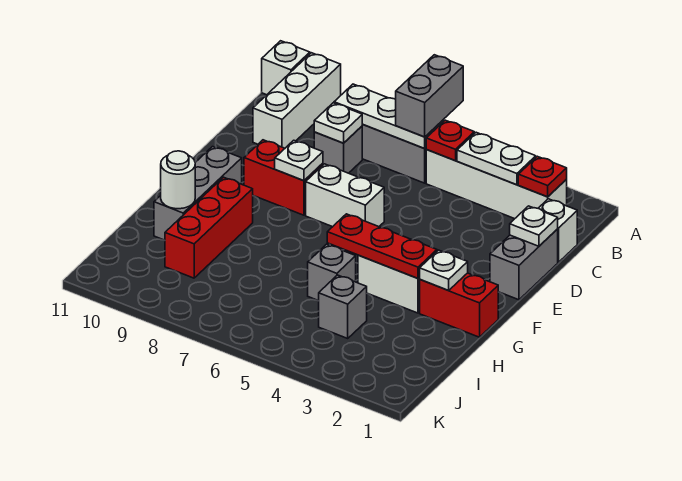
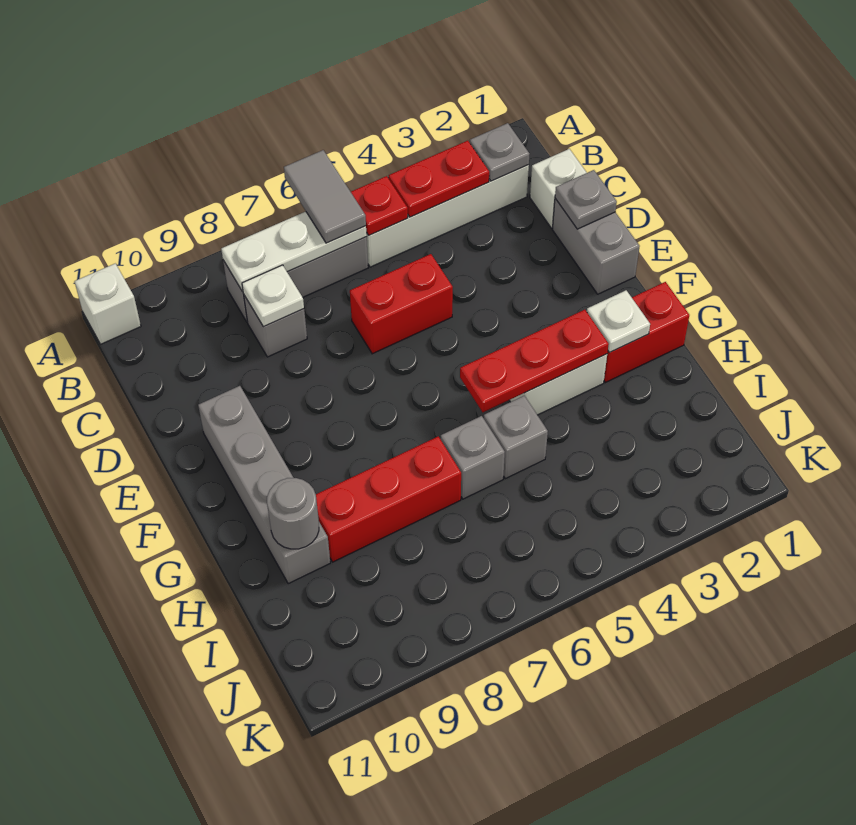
grey brick A6:B6 level 3 -> grey tile A6:B6 level 3
white brick A10:C10 level 1 -> none
red plate B2 level 2 -> grey plate B2 level 2
white plate B3:B4 level 2 -> red plate B3:B4 level 2
white plate D1 level 2 -> grey plate D1 level 2
white brick E6:E7 level 1 -> none
red brick E8:E9 level 1 -> red brick D5:D6 level 1
white plate E8 level 2 -> none
grey brick F10:H10 level 1 -> grey brick E10:H10 level 1
red brick G9:I9 level 1 -> red brick H7:H9 level 1
white round brick H10 level 2 -> grey round brick H10 level 2
grey brick I4 level 1 -> grey brick H6 level 1

